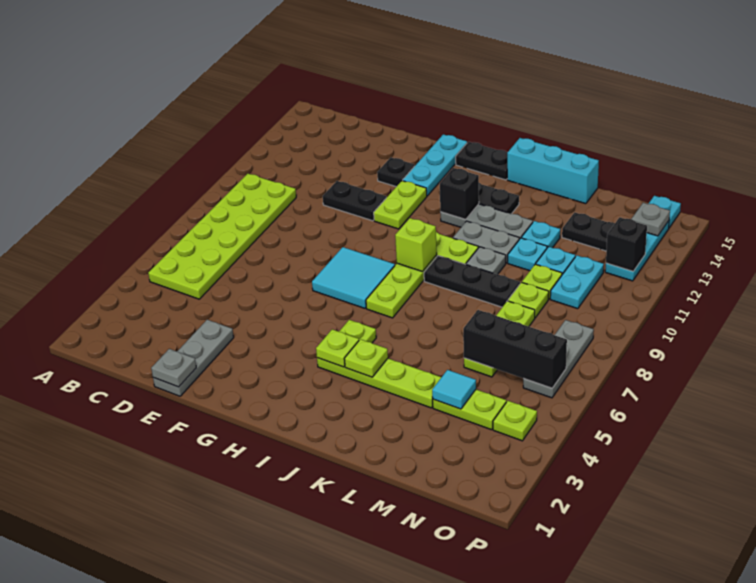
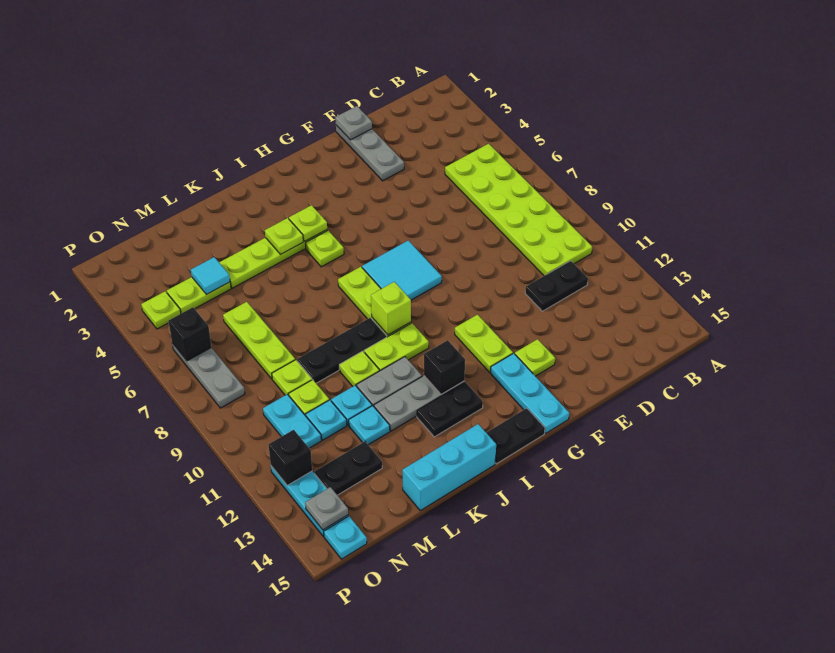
black plate E11:F11 level 1 -> black plate C11:D11 level 1
black plate F13 level 1 -> lime plate F13 level 1
grey plate K10 level 1 -> lime plate K10 level 1
black brick M6:O6 level 2 -> black brick O6 level 2

